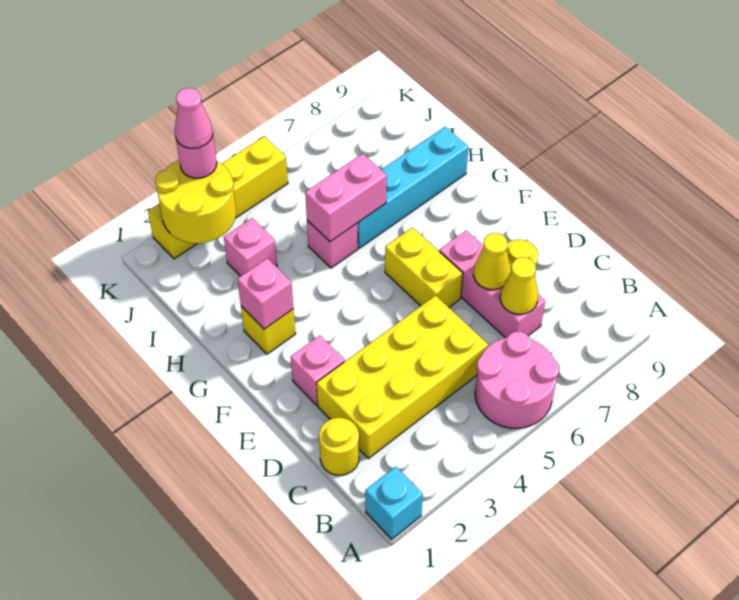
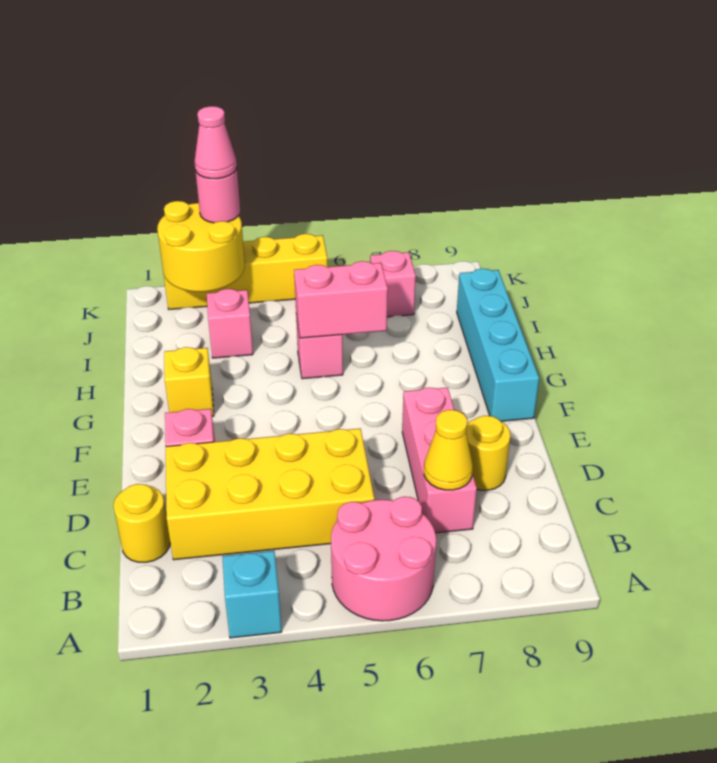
cyan brick A1 level 1 -> cyan brick A3 level 1
yellow cone D7 level 2 -> none
yellow brick E6:F6 level 1 -> none
pink brick G2 level 2 -> pink brick J7 level 1
cyan brick H6:H9 level 1 -> cyan brick F9:I9 level 1

